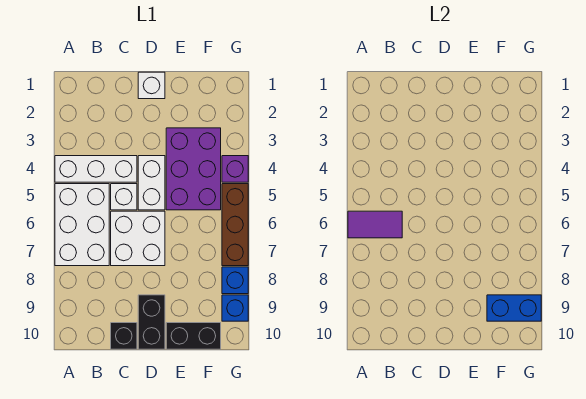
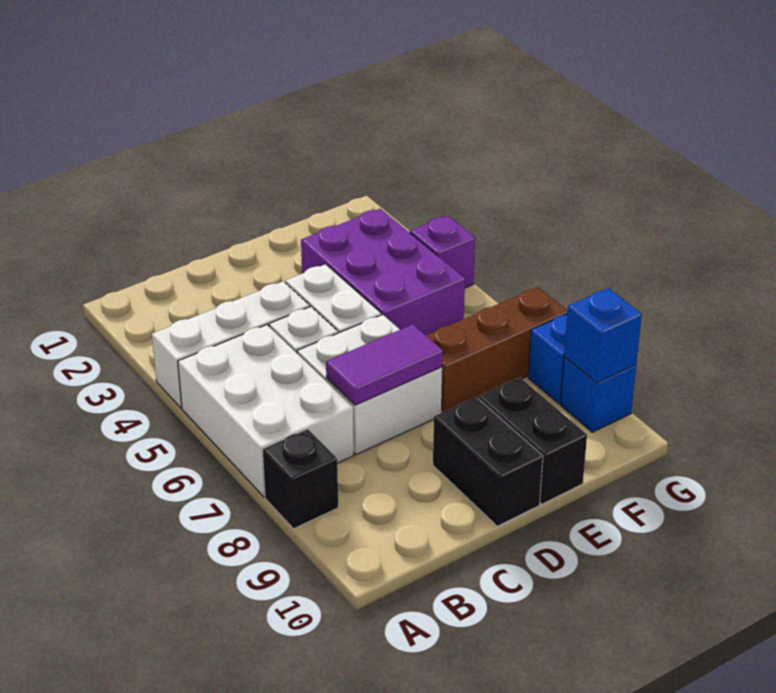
purple tile A6:B6 level 2 -> purple tile C7:D7 level 2
black brick C10 level 1 -> black brick A8 level 1
white brick D1 level 1 -> none
black brick E10:F10 level 1 -> black brick E9:E10 level 1
blue brick F9:G9 level 2 -> blue brick G9 level 2
brown brick G5:G7 level 1 -> brown brick E7:G7 level 1

